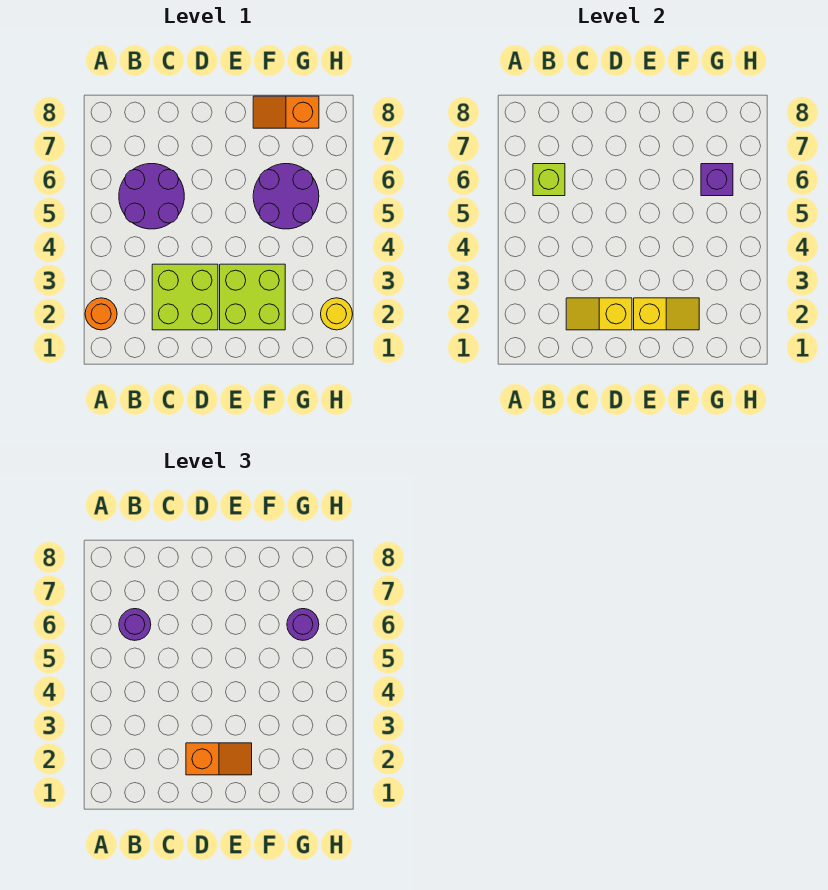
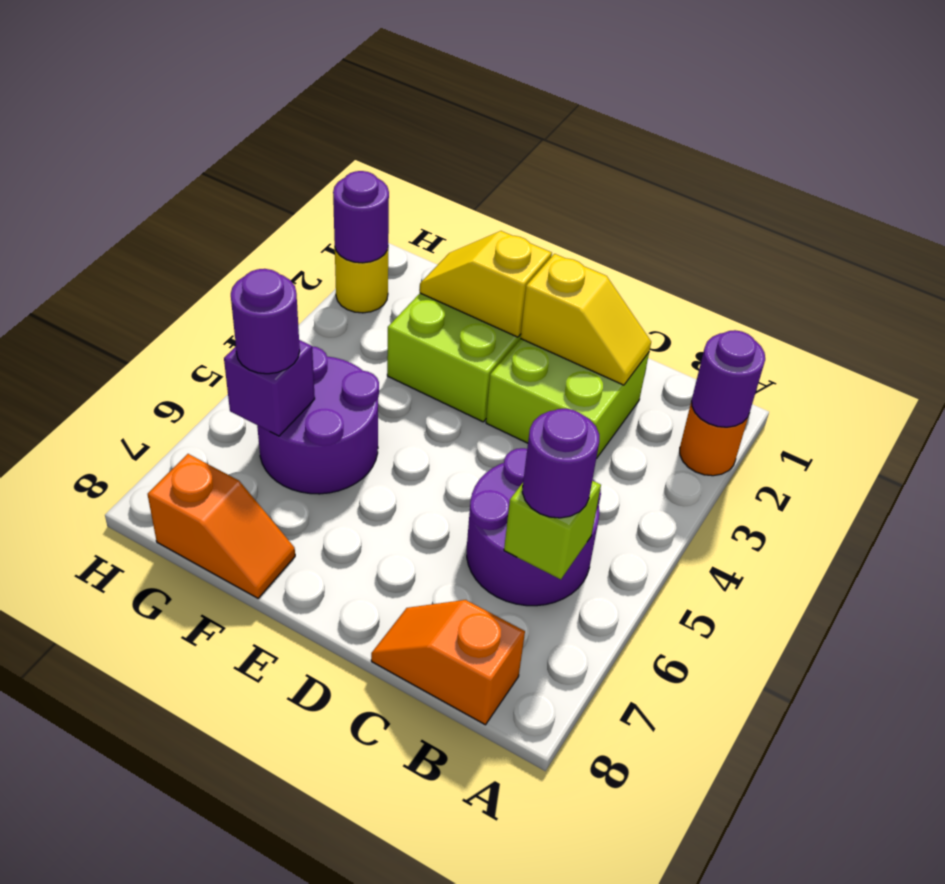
none -> purple round brick A2 level 2
orange slope D2:E2 level 3 top D -> orange slope B8:C8 level 1 top B
none -> purple round brick H2 level 2

